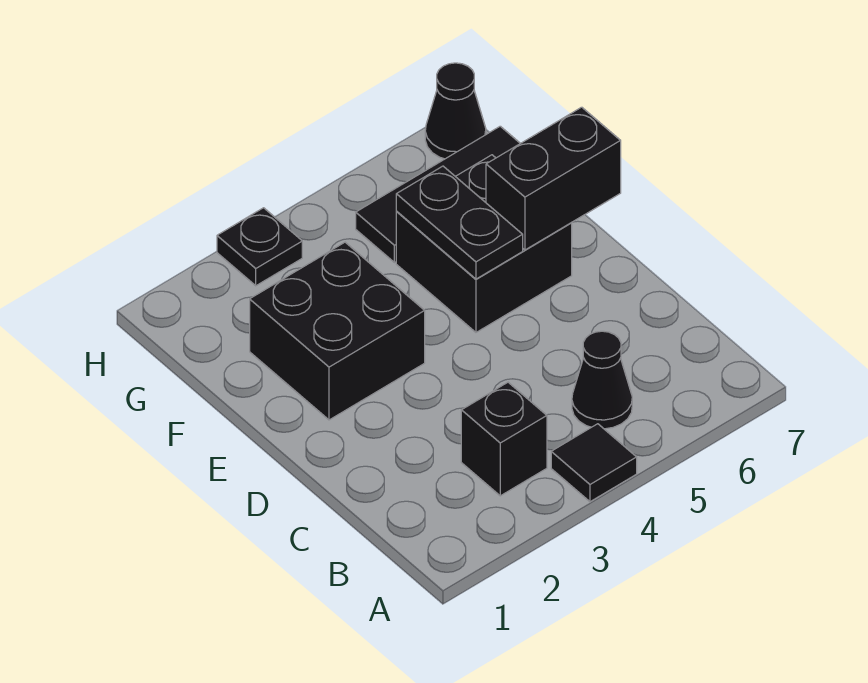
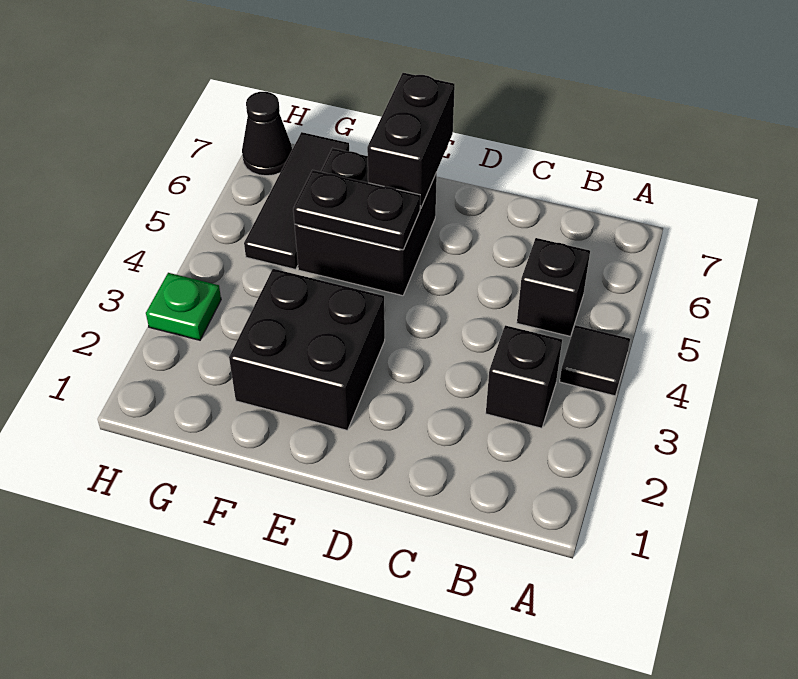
black cone B5 level 1 -> black brick B5 level 1
black plate H3 level 1 -> green plate H3 level 1

